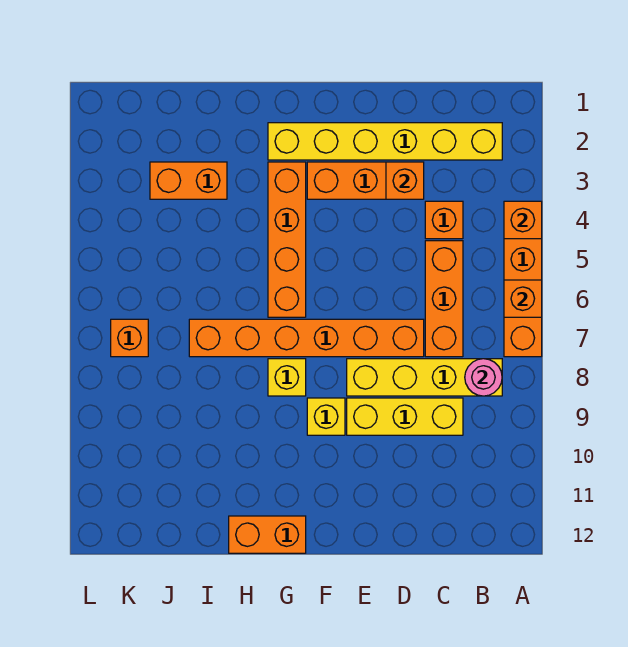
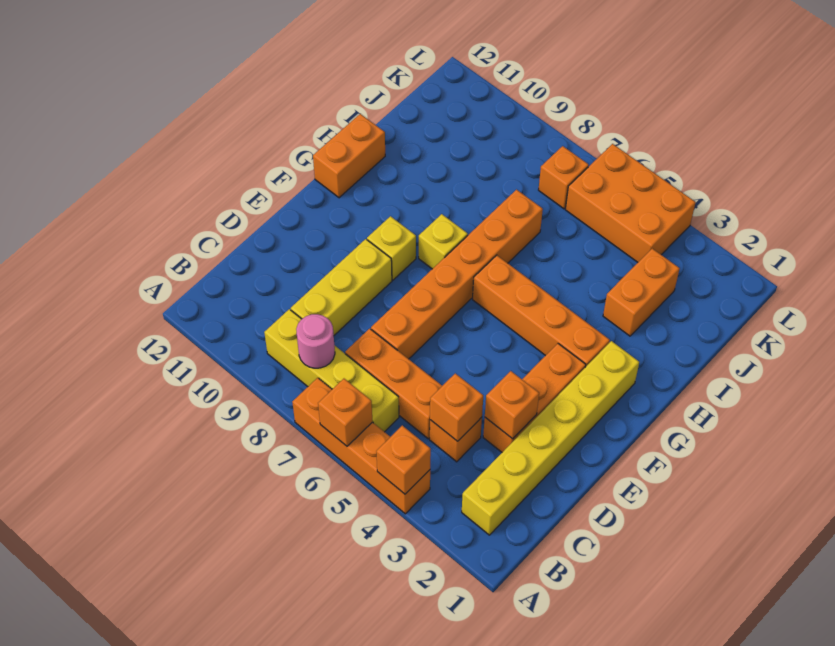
yellow brick B8:E8 level 1 -> yellow brick B6:B9 level 1
none -> orange brick C4 level 2
none -> orange brick K4:L6 level 1

